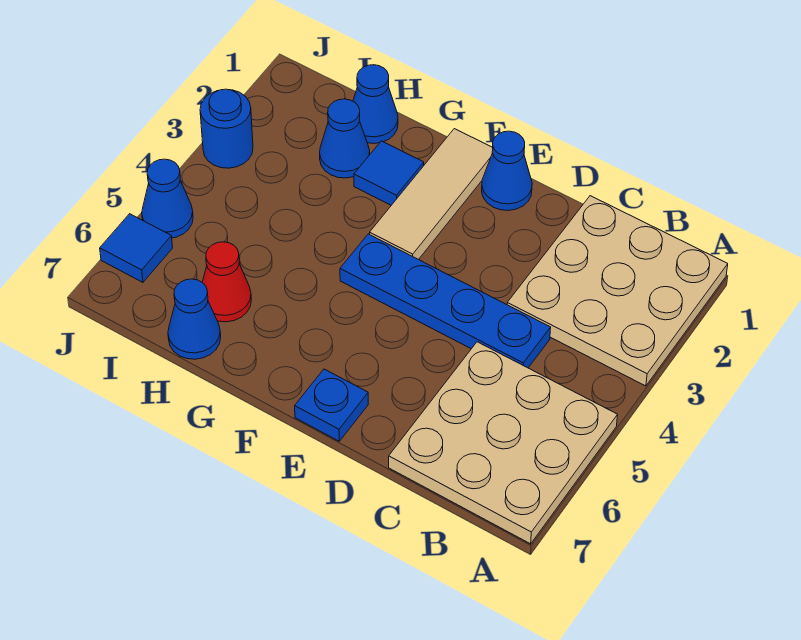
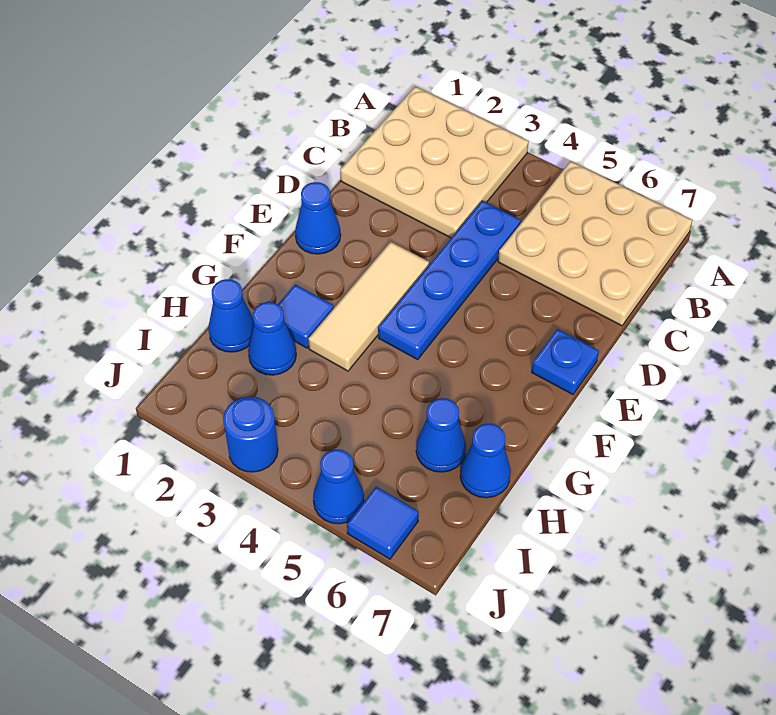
tan tile F1:F3 level 1 -> tan tile E3:G3 level 1
red cone H6 level 1 -> blue cone H6 level 1

